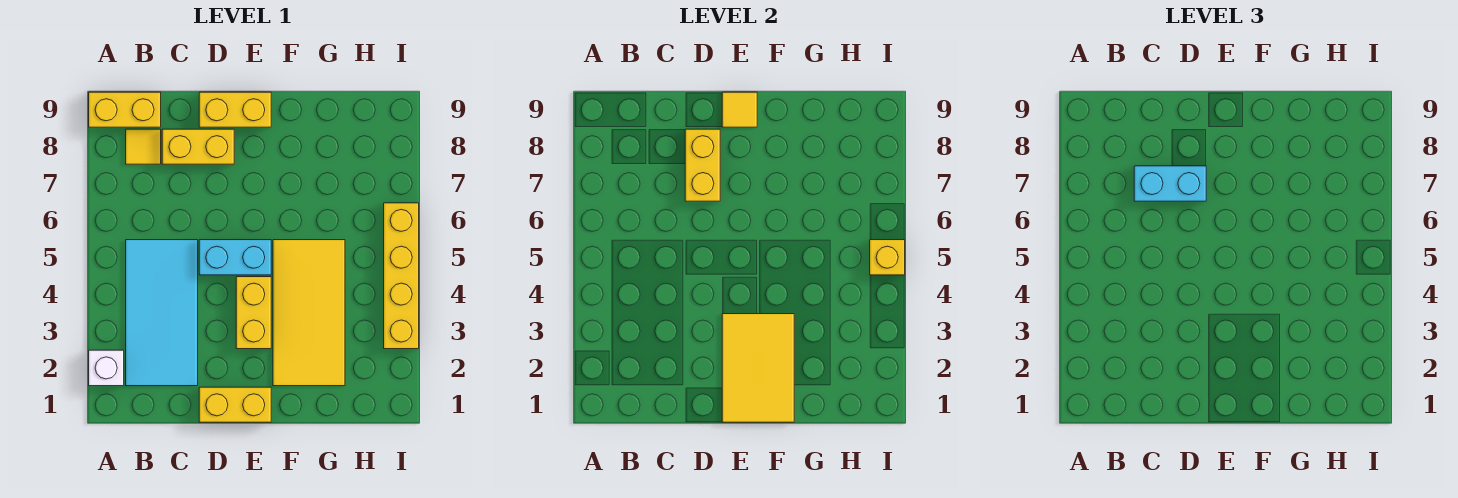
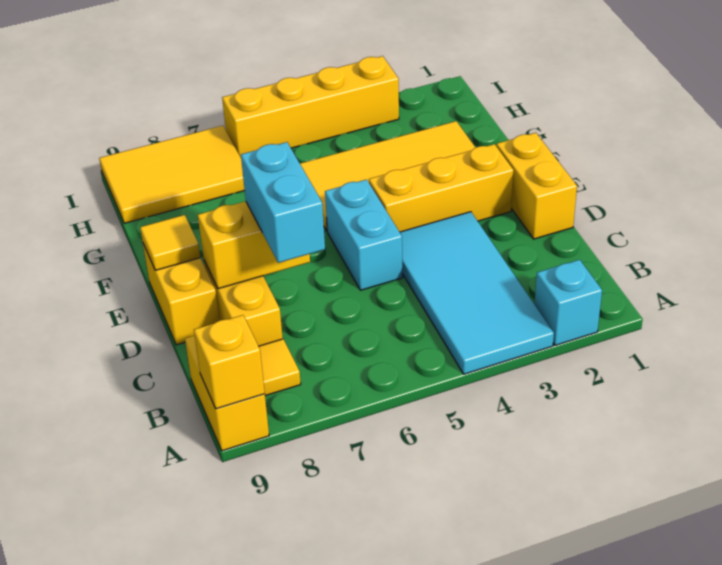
white brick A2 level 1 -> cyan brick A2 level 1
cyan tile B2:C5 level 1 -> cyan tile A3:D4 level 1
yellow tile E1:F3 level 2 -> yellow tile H7:I9 level 1
yellow brick E3:E4 level 1 -> yellow brick E2:E4 level 1
yellow brick I5 level 2 -> yellow brick A9 level 2

